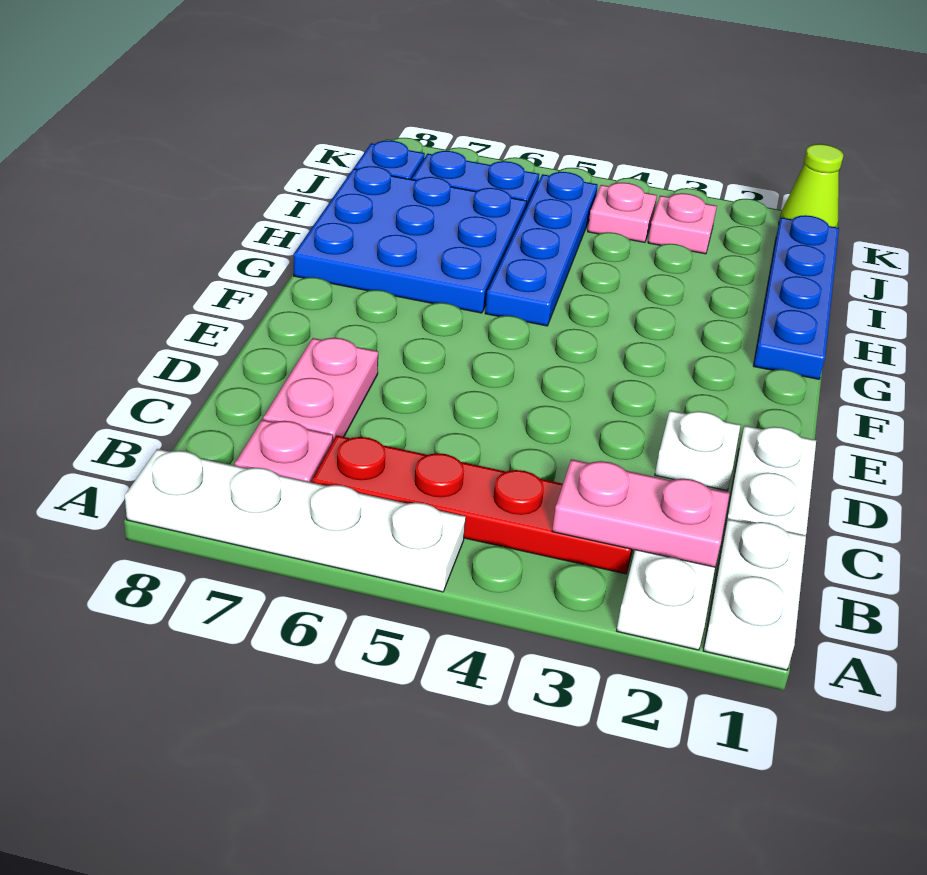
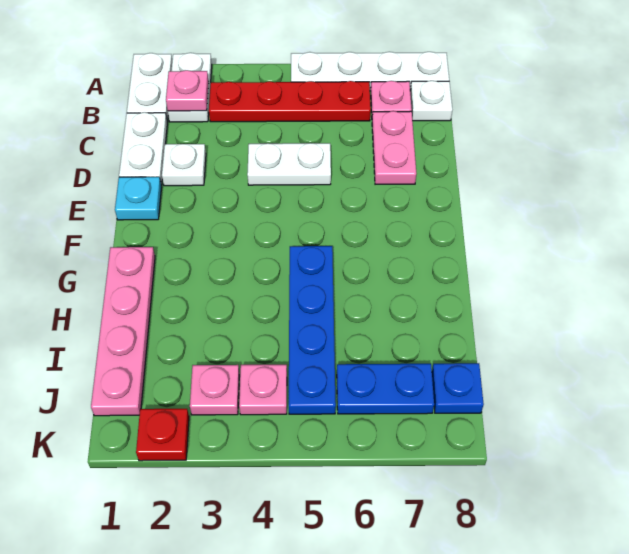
pink plate B2:B3 level 2 -> pink plate B2 level 2
none -> white plate B8 level 1
none -> white plate D4:D5 level 1
none -> cyan plate E1 level 1
blue plate G1:J1 level 1 -> pink plate G1:J1 level 1
blue plate G6:I8 level 1 -> none
lime cone K1 level 1 -> none
none -> red plate K2 level 1

